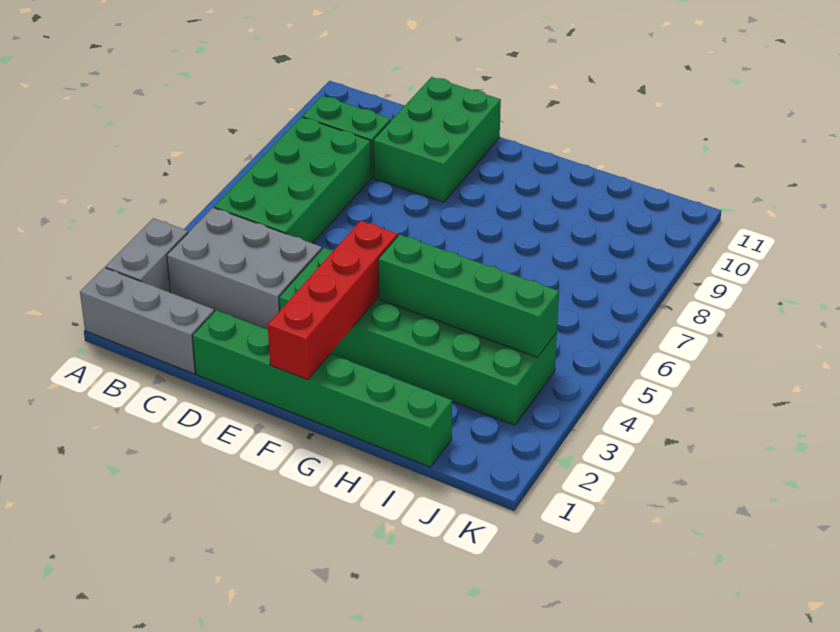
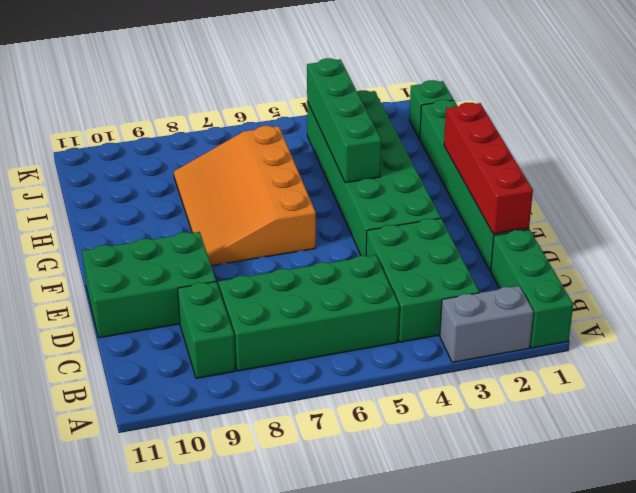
grey brick A1:C1 level 1 -> green brick A1:C1 level 1
grey brick B3:D4 level 1 -> green brick B3:D4 level 1
red brick F1:F4 level 2 -> red brick D1:G1 level 2
none -> orange slope F6:I8 level 1 top 6
none -> green brick J1 level 1

